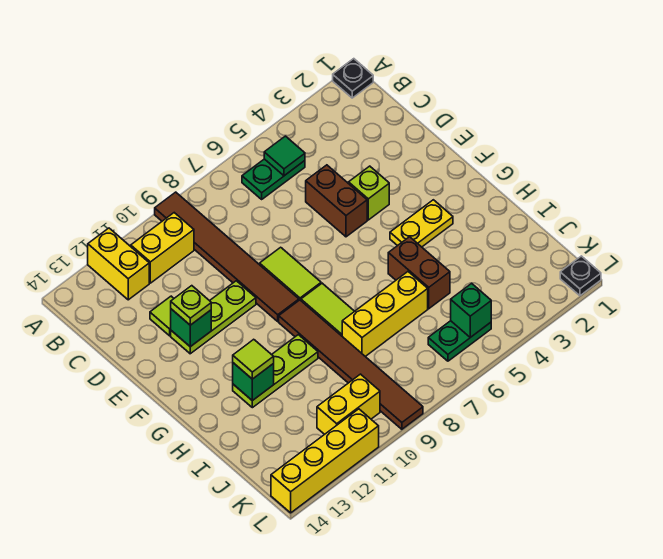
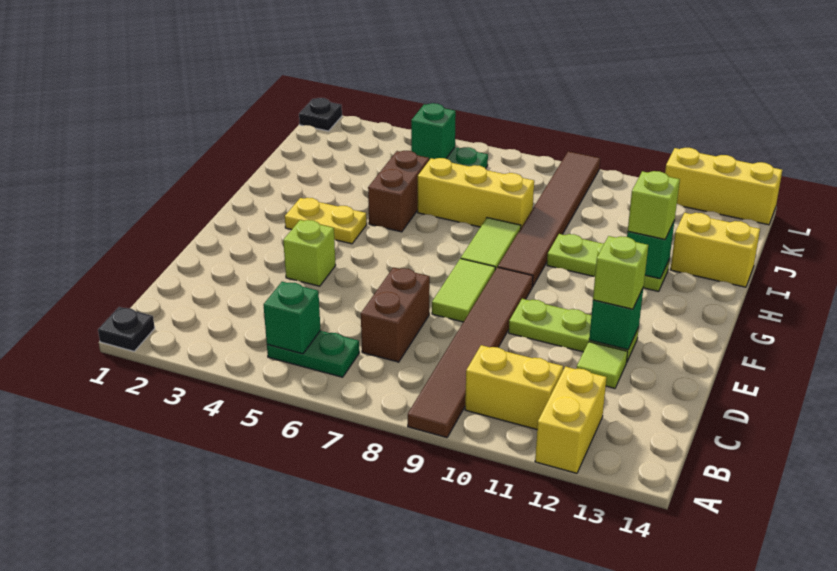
green tile B5 level 2 -> green brick B5 level 2
brown brick D5:E5 level 1 -> brown brick C7:D7 level 1
lime plate E12 level 3 -> lime brick E12 level 3
lime tile H12 level 3 -> lime brick H12 level 3
yellow brick K10:K11 level 1 -> yellow brick I13:I14 level 1
yellow brick L11:L14 level 1 -> yellow brick L12:L14 level 1

